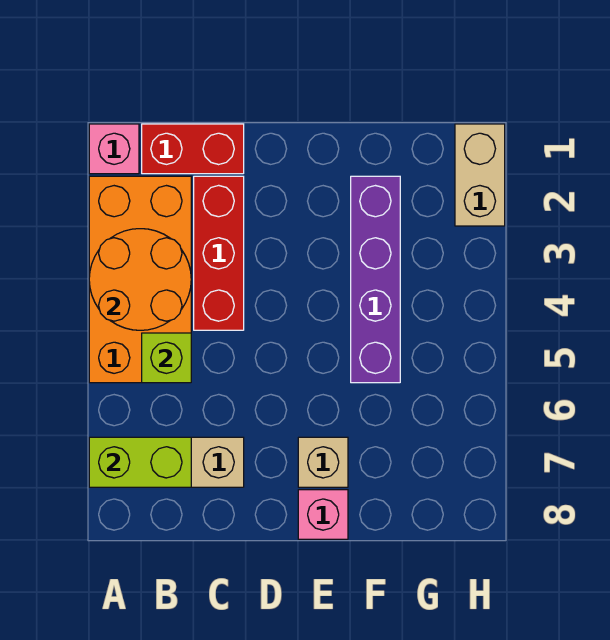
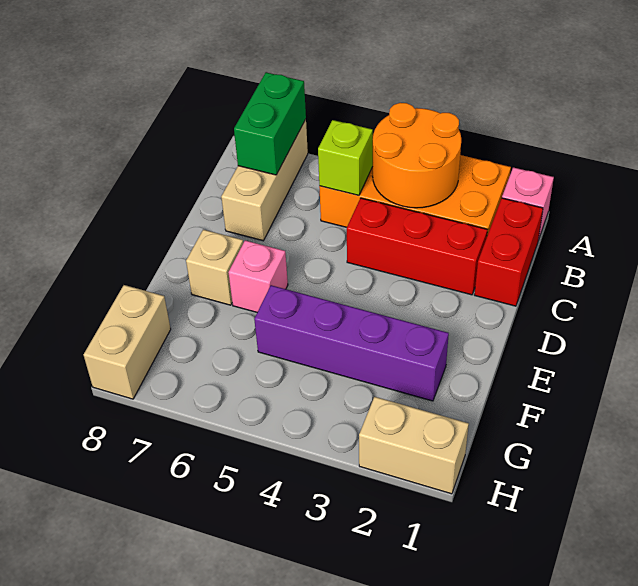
lime brick A7:B7 level 2 -> green brick A7:B7 level 2
pink brick E8 level 1 -> pink brick E6 level 1
none -> tan brick G8:H8 level 1

